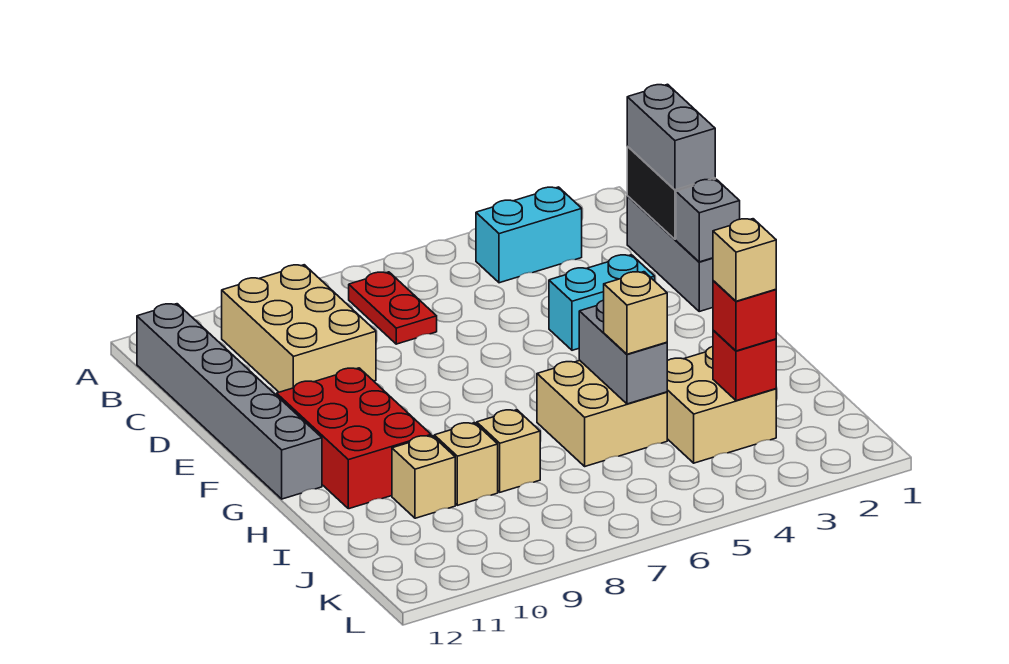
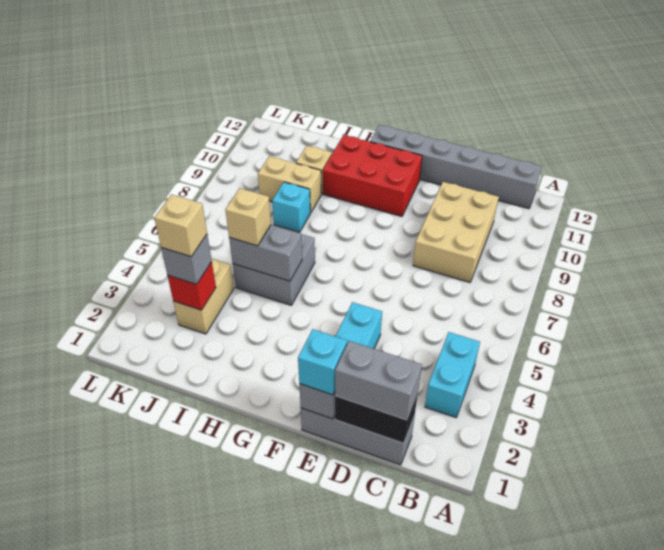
red plate B7:C7 level 1 -> none
tan brick B9:D10 level 1 -> tan brick C8:D10 level 1
none -> cyan brick E1 level 3
tan brick H5:I6 level 1 -> grey brick H5:I6 level 1
tan brick I3:J4 level 1 -> tan brick J3:J4 level 1
tan brick I8 level 1 -> cyan brick I8 level 1
tan brick I9 level 1 -> tan brick I9:J9 level 1
red brick J3 level 3 -> grey brick J3 level 3

